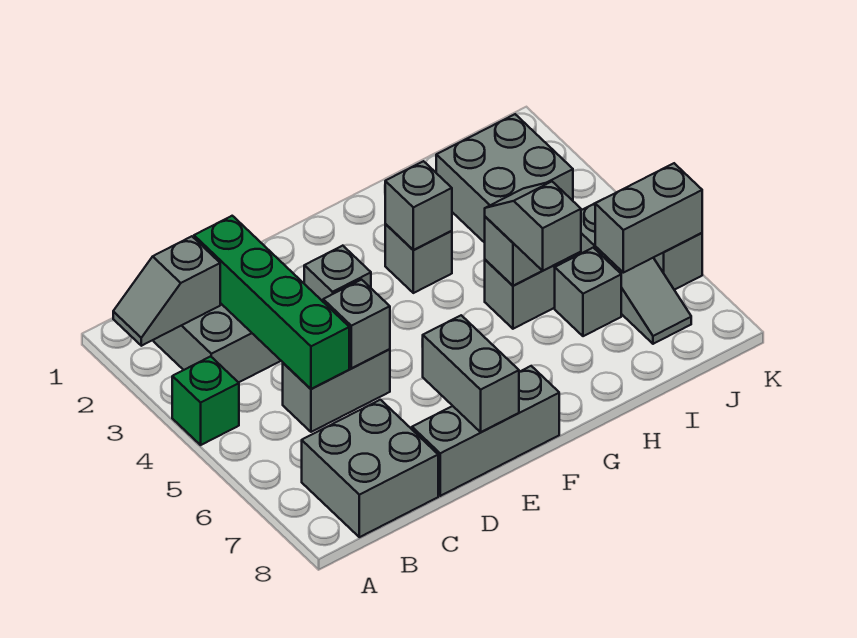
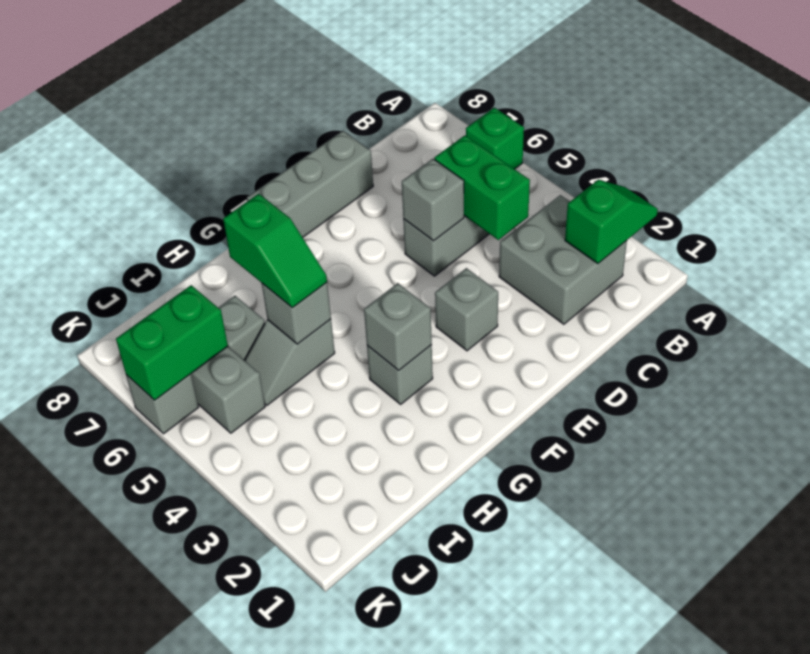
grey slope A2:B2 level 2 top B -> green slope A2:B2 level 2 top B
green brick A4 level 1 -> green brick A6 level 1
grey brick B7:C8 level 1 -> none
green brick C2:C5 level 2 -> green brick C4:C5 level 2
grey brick E7:E8 level 2 -> none
grey slope H5:H6 level 3 top 6 -> green slope H5:H6 level 3 top 6
grey brick I2:J3 level 1 -> none
grey brick J6:K6 level 2 -> green brick J6:K6 level 2

